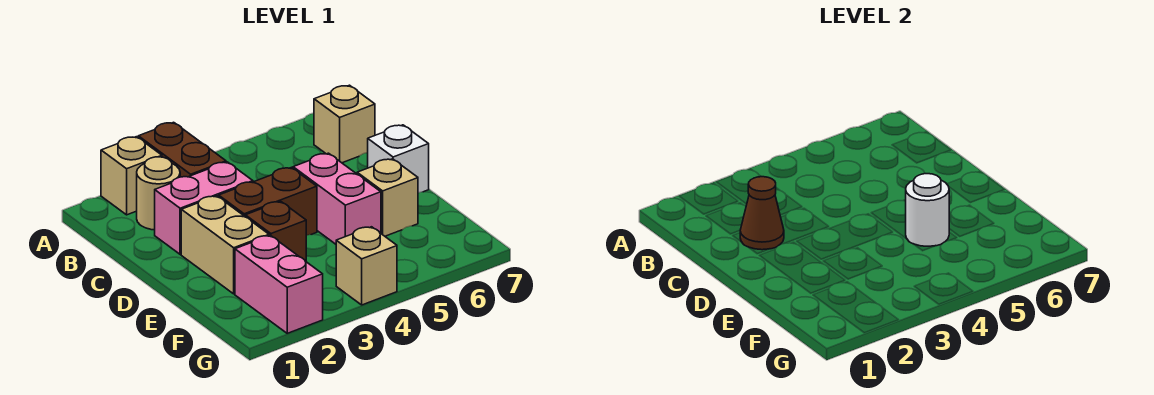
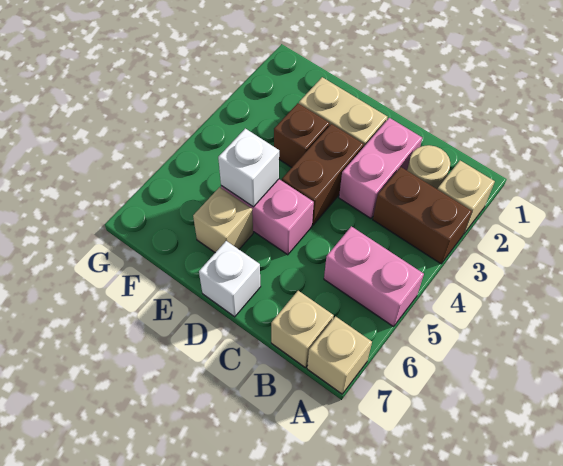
brown cone C2 level 2 -> none
white round brick E5 level 2 -> white brick E5 level 2
pink brick F2:G2 level 1 -> pink brick A5:B5 level 1
tan brick G4 level 1 -> tan brick A7 level 1

